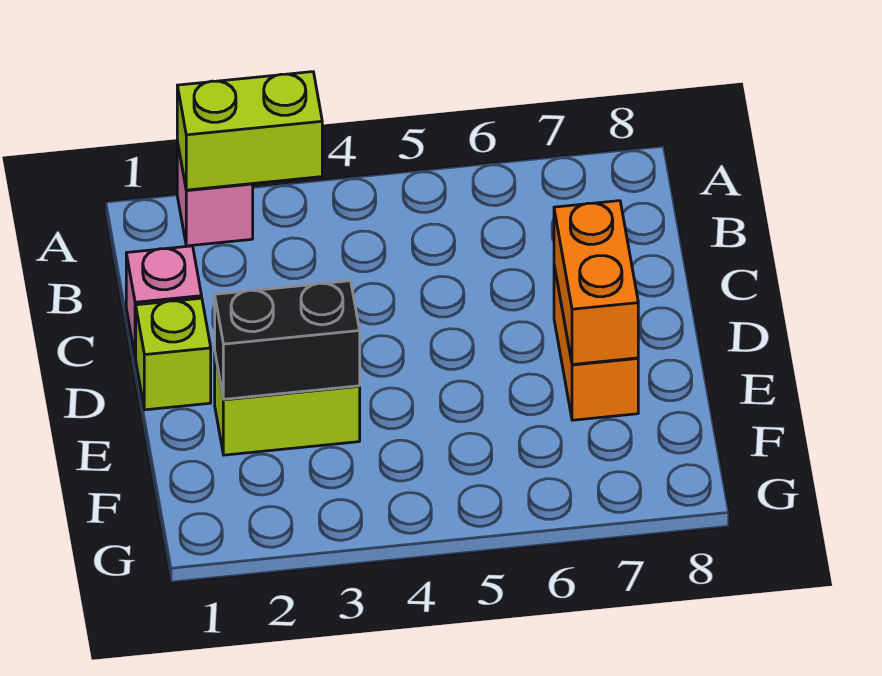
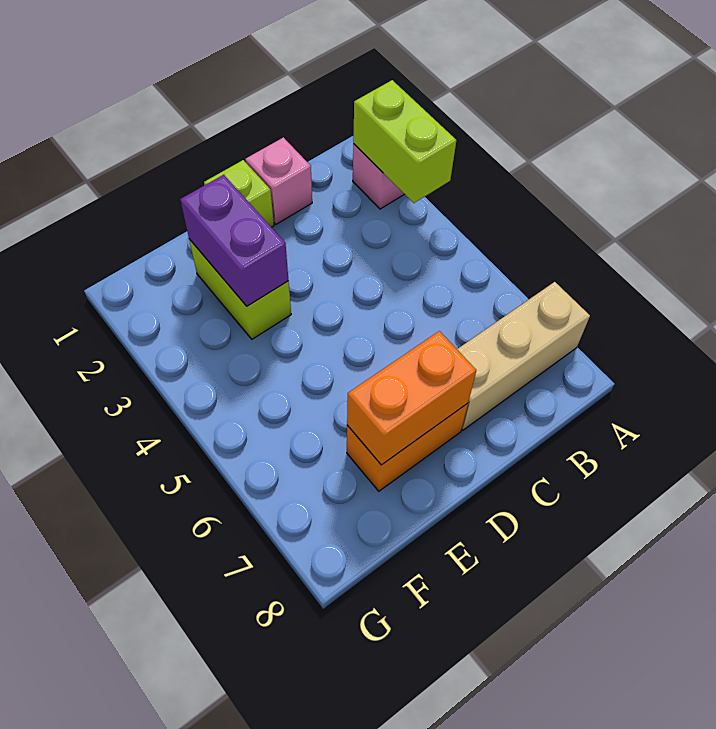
none -> tan brick A7:C7 level 1
black brick E2:E3 level 2 -> purple brick E2:E3 level 2

